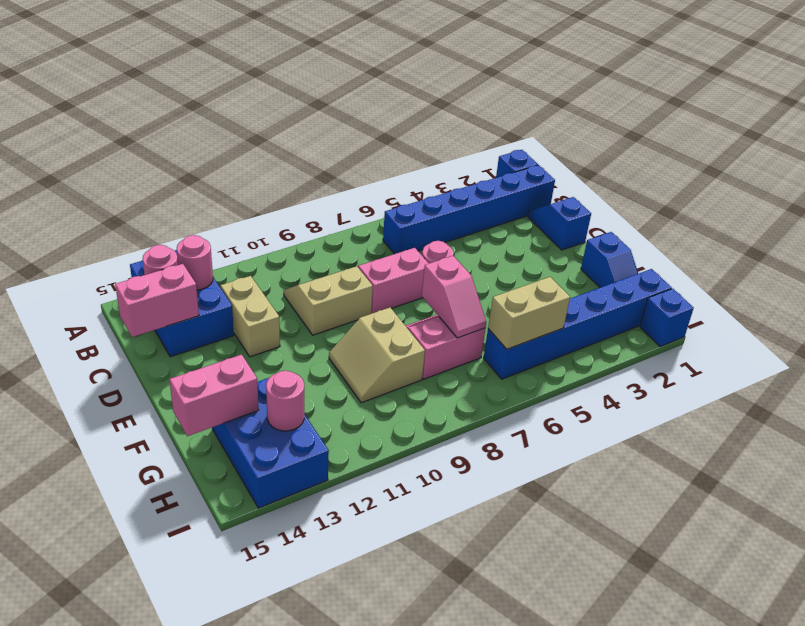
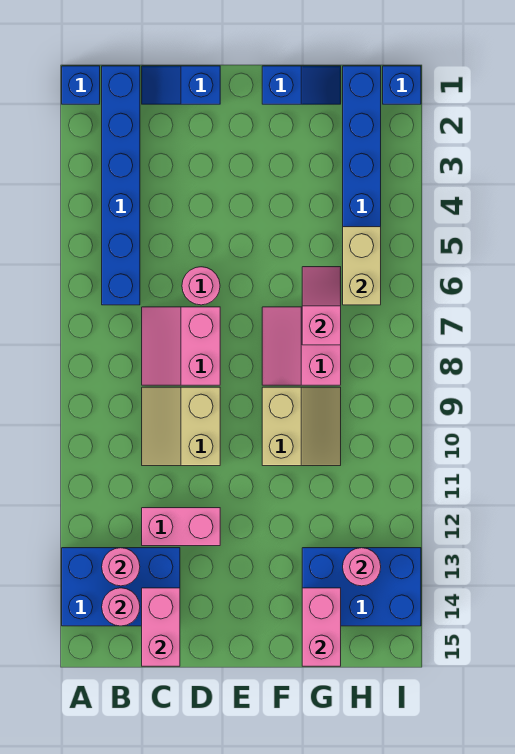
tan brick C12:D12 level 1 -> pink brick C12:D12 level 1
pink slope F7:G7 level 2 top F -> pink slope G6:G7 level 2 top 7
tan slope F9:G10 level 1 top 9 -> tan slope F9:G10 level 1 top F

